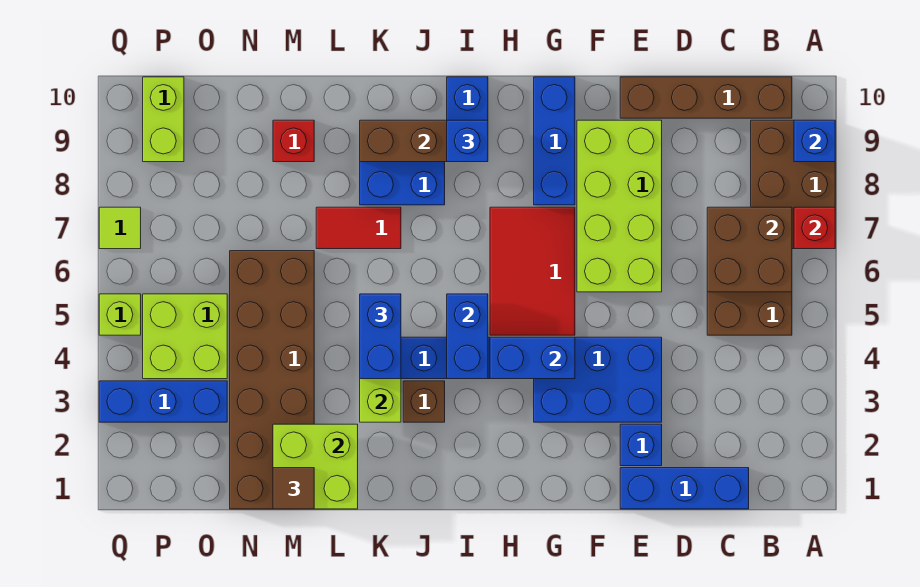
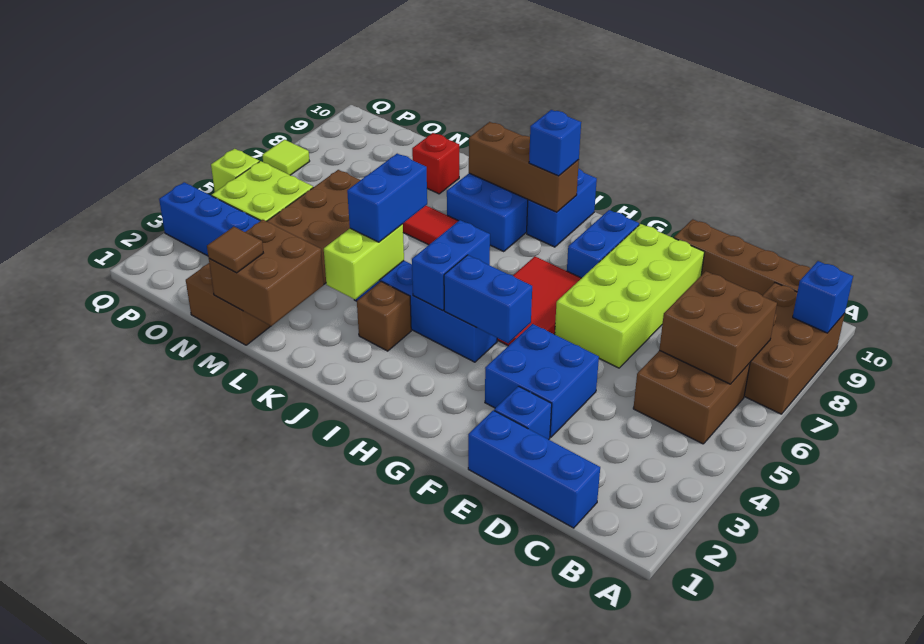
red brick A7 level 2 -> none
blue brick E3:G4 level 1 -> blue brick E3:F4 level 1
blue brick G8:G10 level 1 -> blue brick G8:G9 level 1
lime brick L1:M2 level 2 -> brown brick L1:M2 level 2
lime brick P9:P10 level 1 -> none

